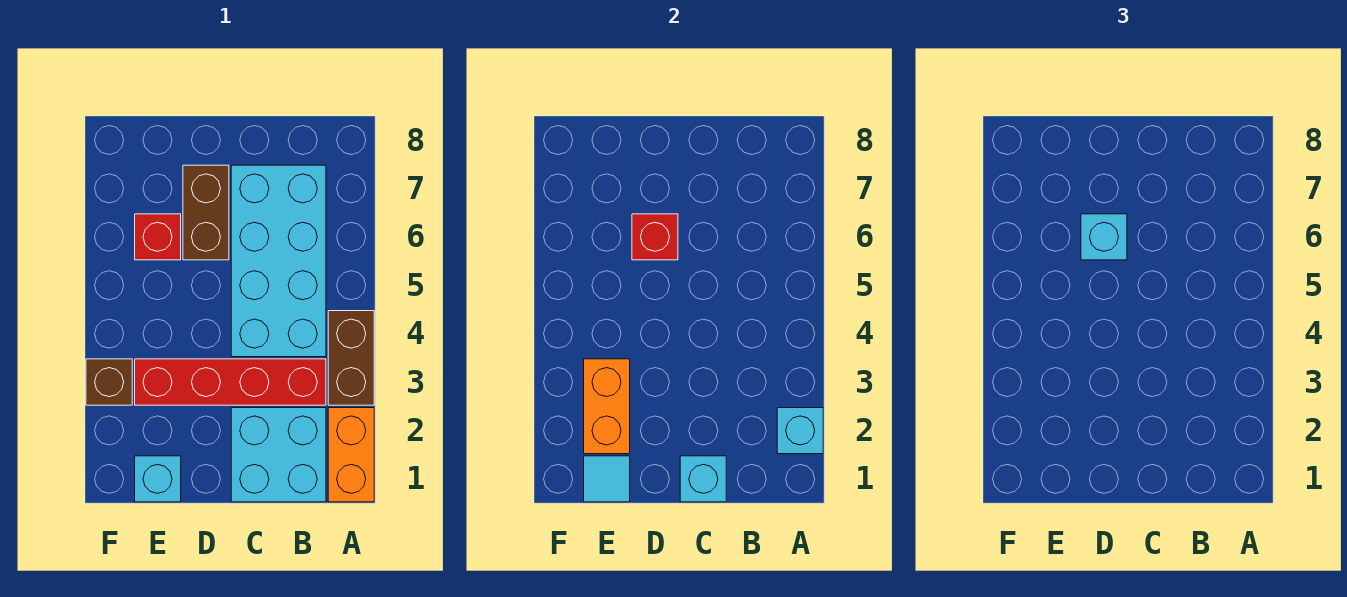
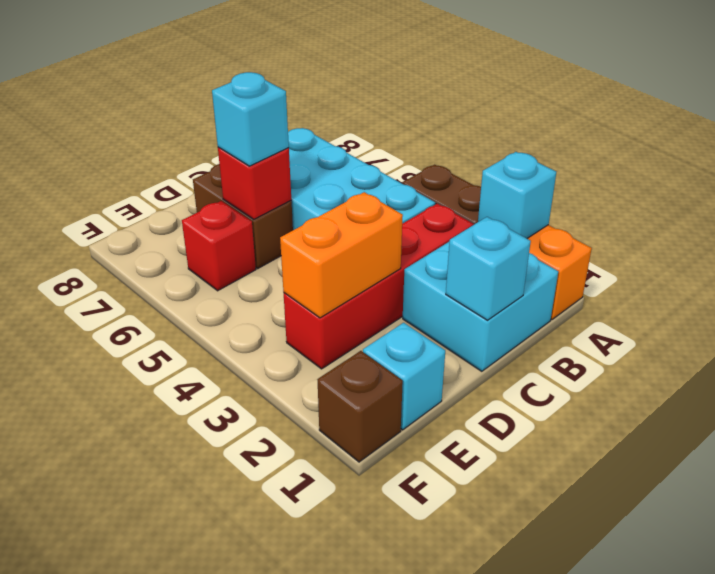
cyan tile E1 level 2 -> none
orange brick E2:E3 level 2 -> orange brick D3:E3 level 2
brown brick F3 level 1 -> brown brick F1 level 1

